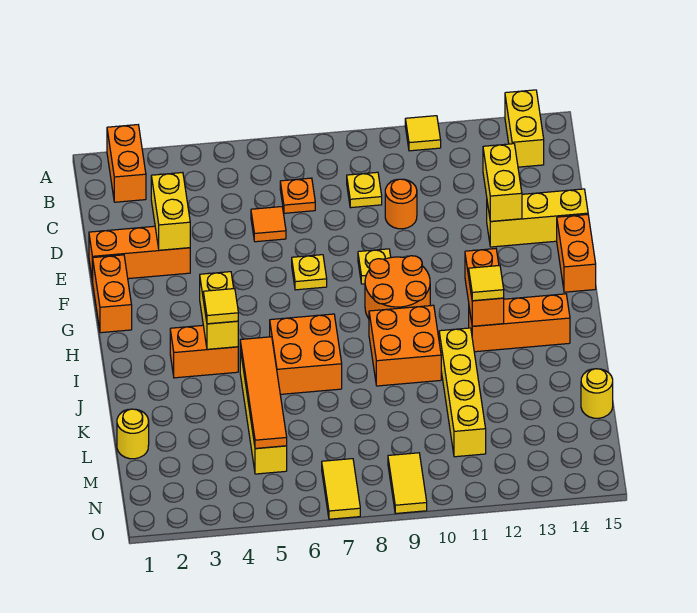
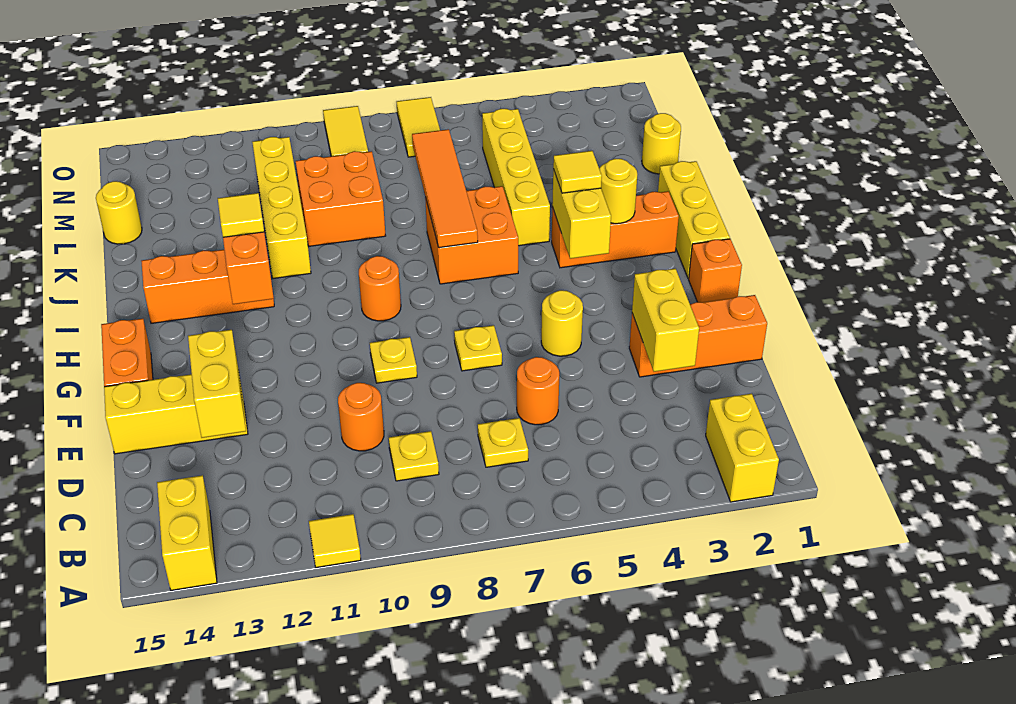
orange brick A2:B2 level 1 -> yellow brick A2:B2 level 1
orange plate C7 level 1 -> yellow plate C7 level 1
orange tile D6 level 1 -> orange round brick D6 level 1
orange brick F1:G1 level 1 -> orange brick G1 level 1
none -> yellow round brick F5 level 1
orange round brick G9:H10 level 1 -> orange round brick H9 level 1
none -> yellow brick H1:J1 level 1
orange brick I3:I4 level 1 -> orange brick I2:I4 level 1
none -> yellow round brick I3 level 2
orange brick I9:J10 level 1 -> orange brick K9:L10 level 1
orange tile J5:M5 level 2 -> orange tile I7:L7 level 2

